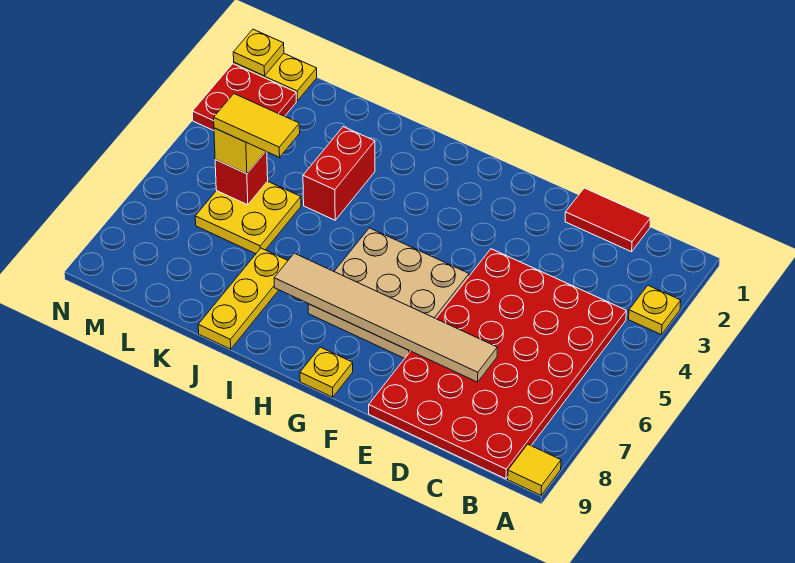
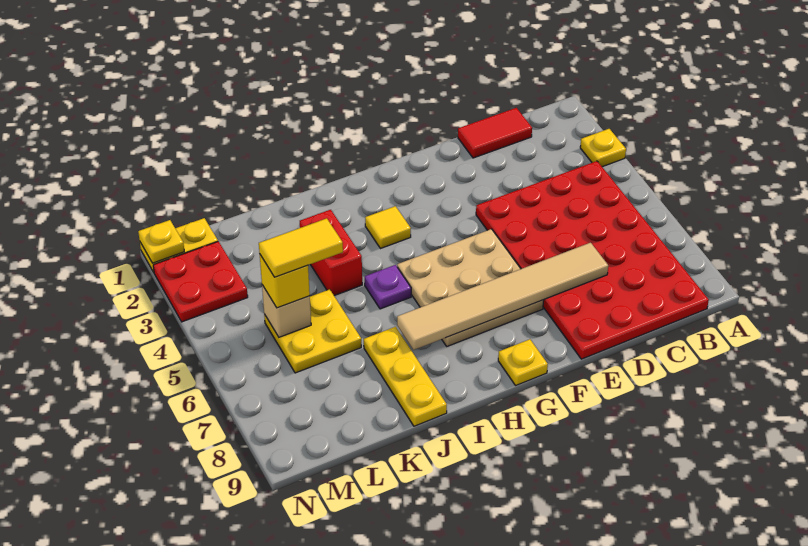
yellow tile A9 level 1 -> yellow tile H3 level 1
none -> purple plate I5 level 1
red brick L5 level 2 -> tan brick L5 level 2

